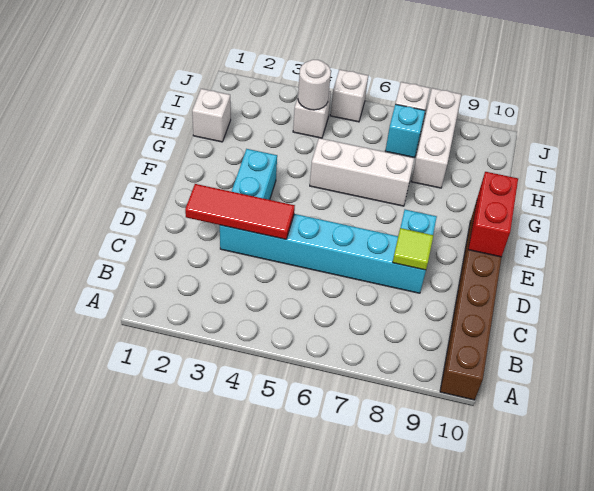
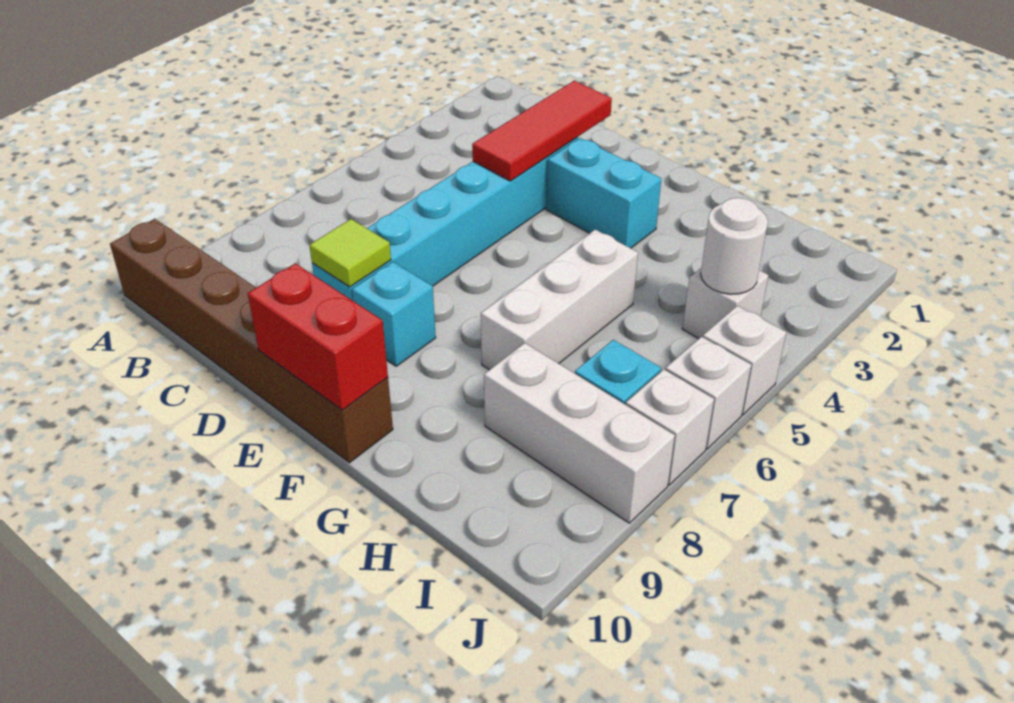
white brick H1 level 1 -> white brick J6 level 1

